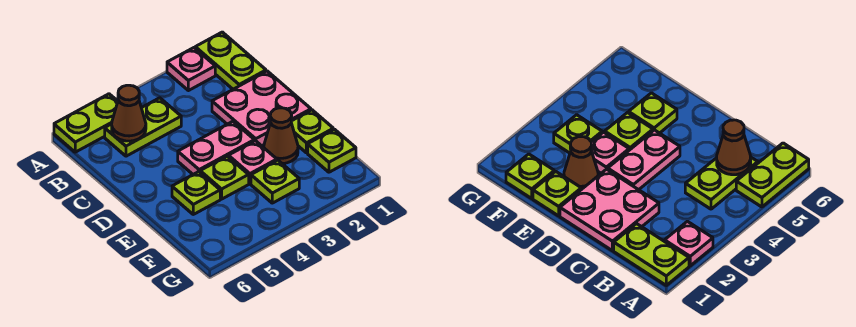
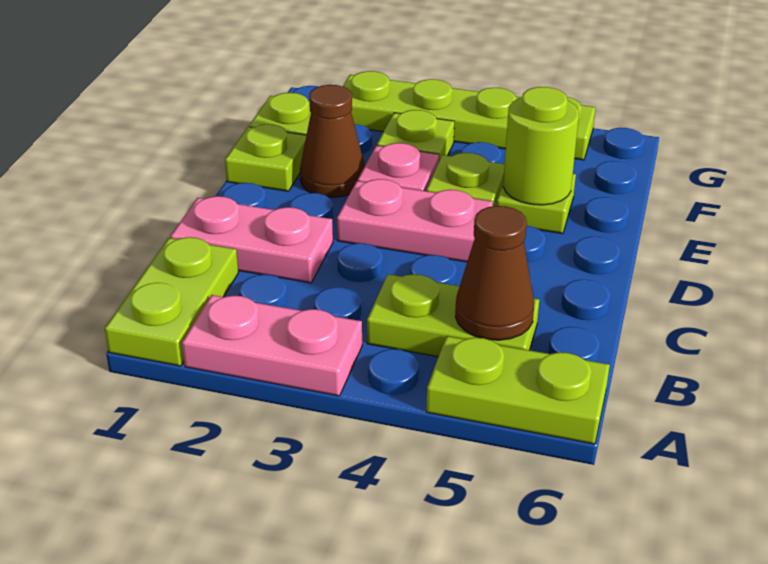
pink plate A2 level 1 -> pink plate A2:A3 level 1
pink plate C1:D2 level 1 -> pink plate C1:C2 level 1
none -> lime round brick E5 level 2
none -> lime plate G2:G5 level 1

